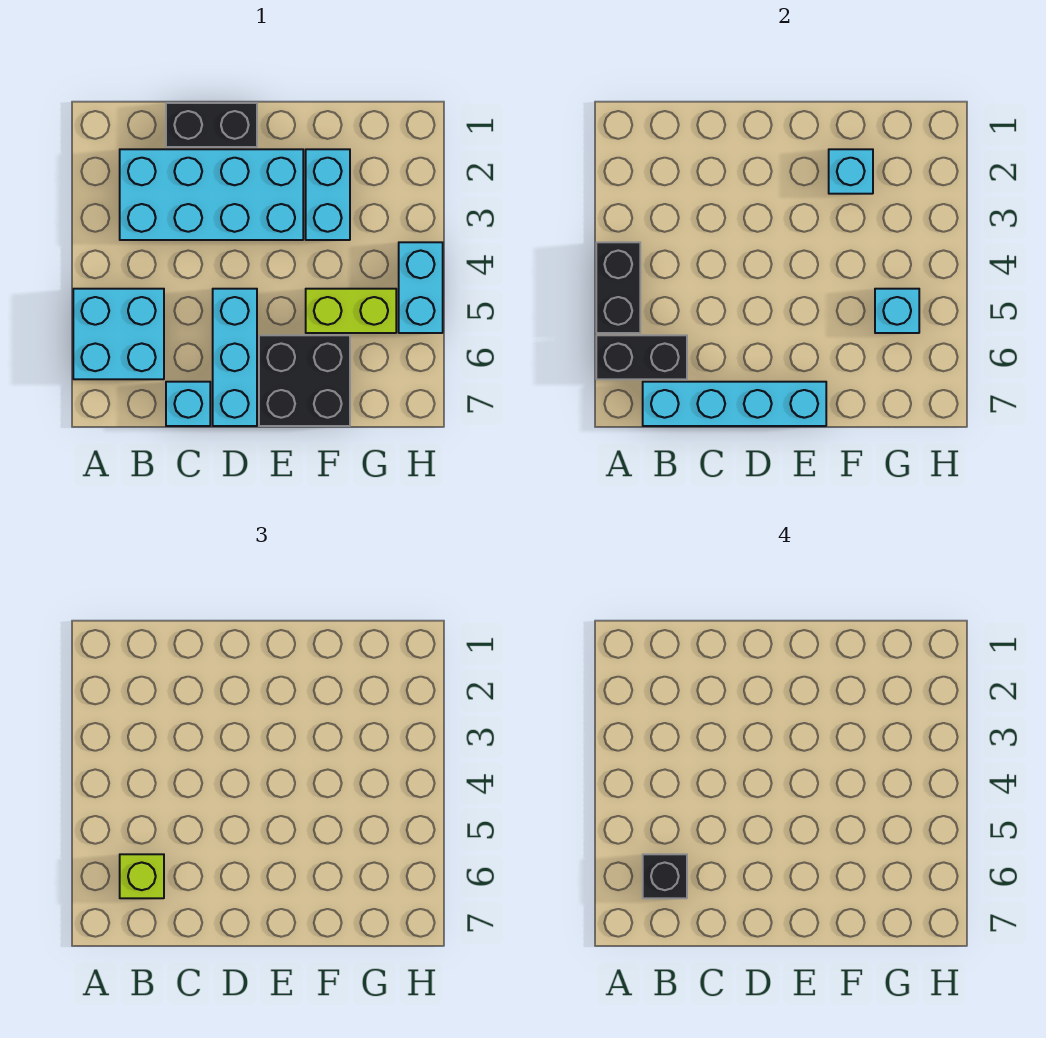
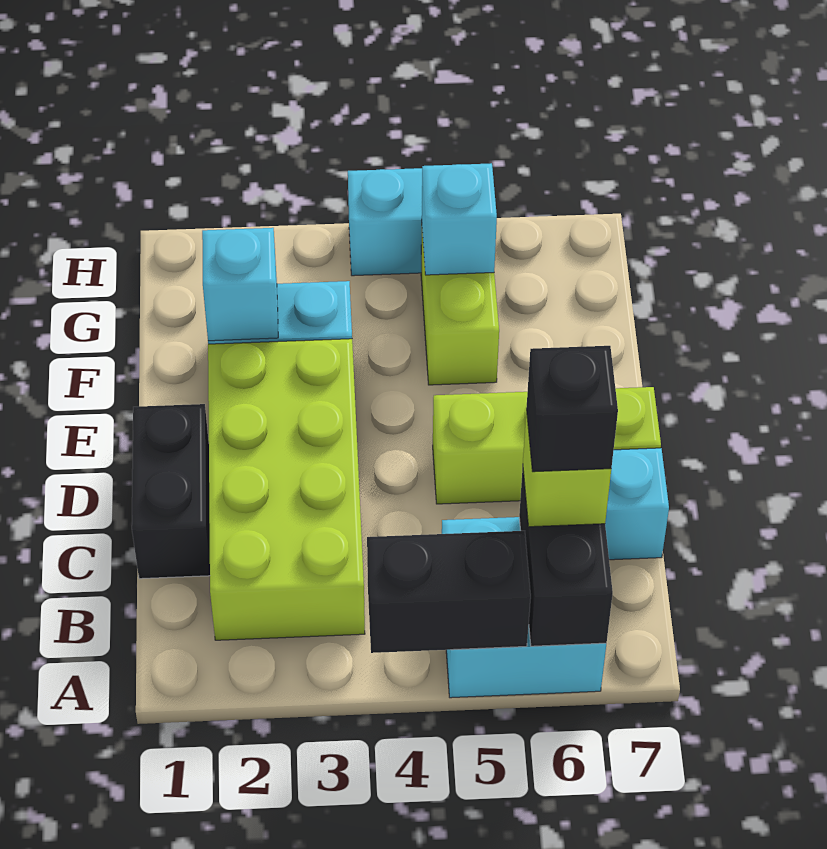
cyan brick B2:E3 level 1 -> lime brick B2:E3 level 1
cyan brick B7:E7 level 2 -> none
cyan brick D5:D7 level 1 -> lime brick D5:D7 level 1
black brick E6:F7 level 1 -> none

